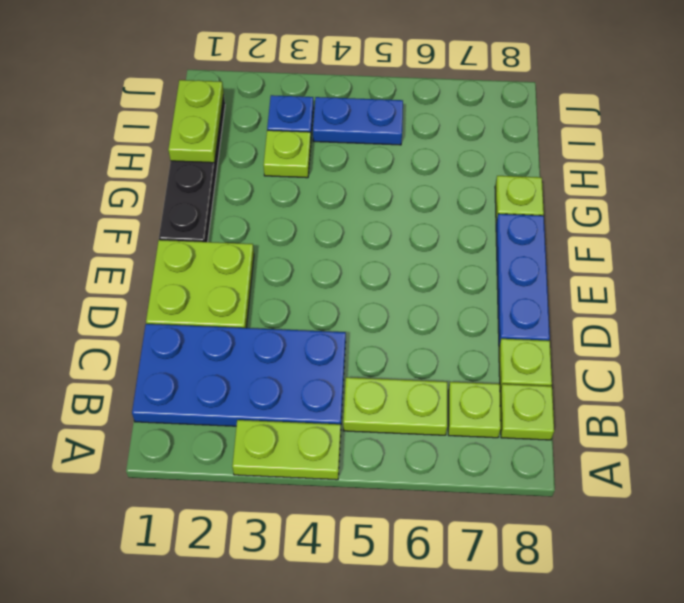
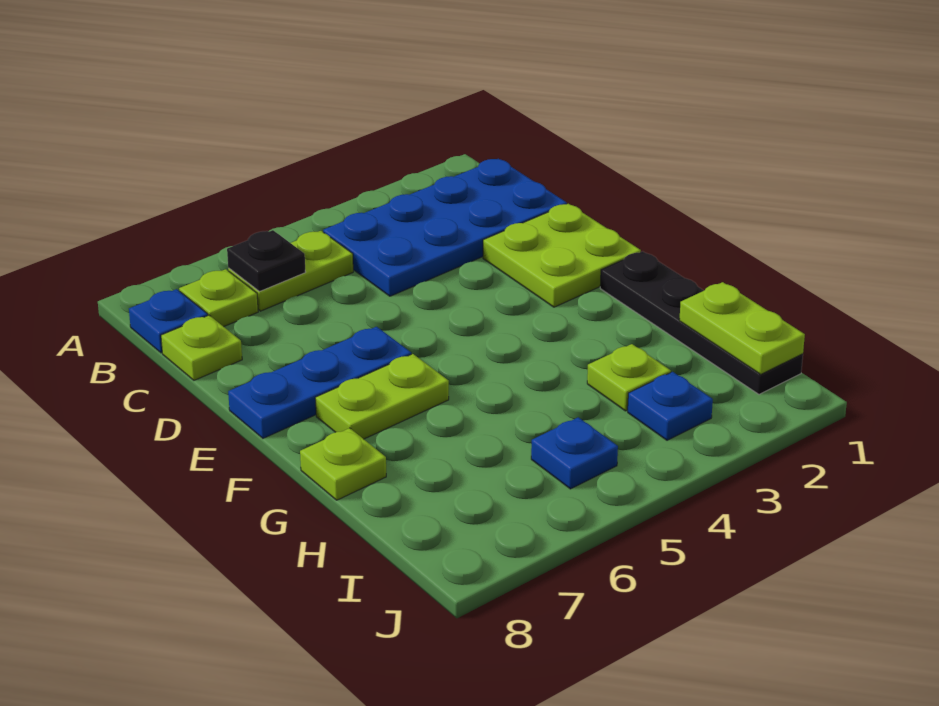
lime plate A3:A4 level 1 -> lime plate F6:F7 level 1
none -> black plate B6 level 2
lime plate B8 level 1 -> blue plate B8 level 1
blue plate D8:F8 level 1 -> blue plate E6:E8 level 1
blue plate I4:I5 level 1 -> blue plate I5 level 1

